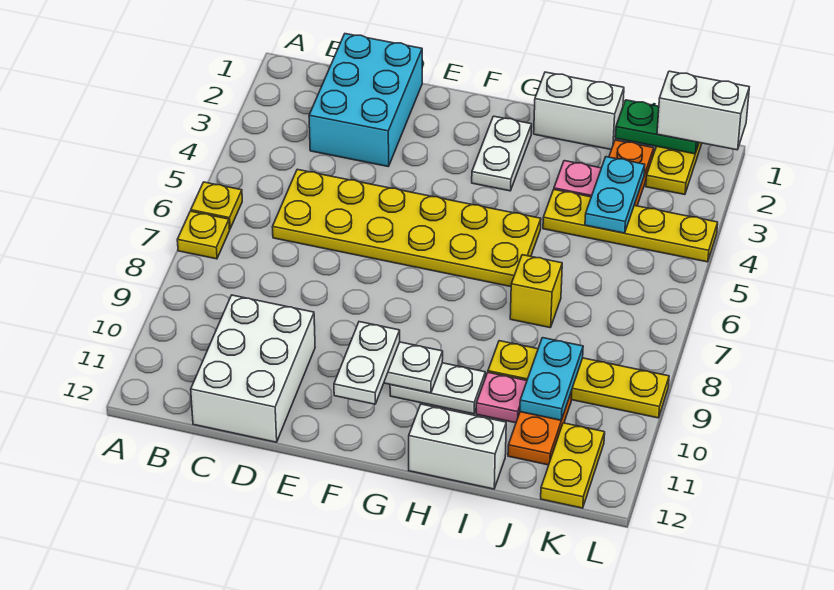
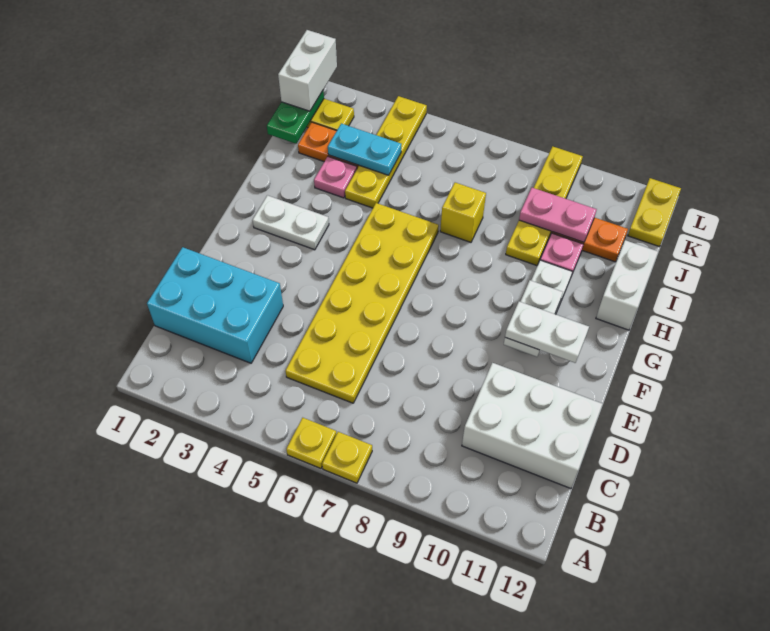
white brick H1:I1 level 1 -> none
cyan plate J9:J10 level 2 -> pink plate J9:J10 level 2
yellow plate K11:K12 level 1 -> yellow plate K12:L12 level 1

